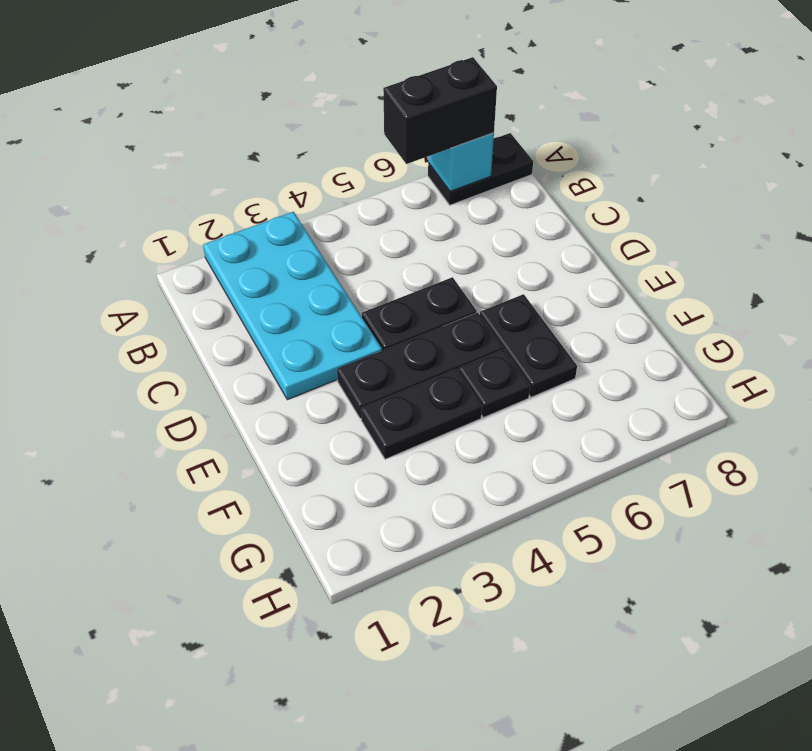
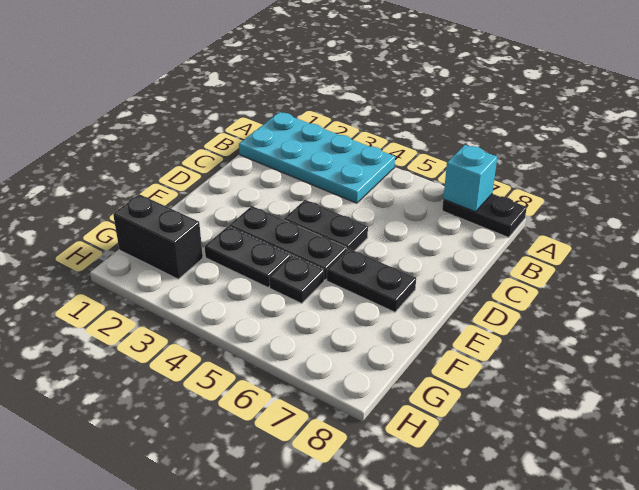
cyan plate A2:D3 level 1 -> cyan plate A1:B4 level 1
black brick A6:A7 level 3 -> black brick G1:G2 level 1
black plate E6:F6 level 1 -> black plate E6:E7 level 1

